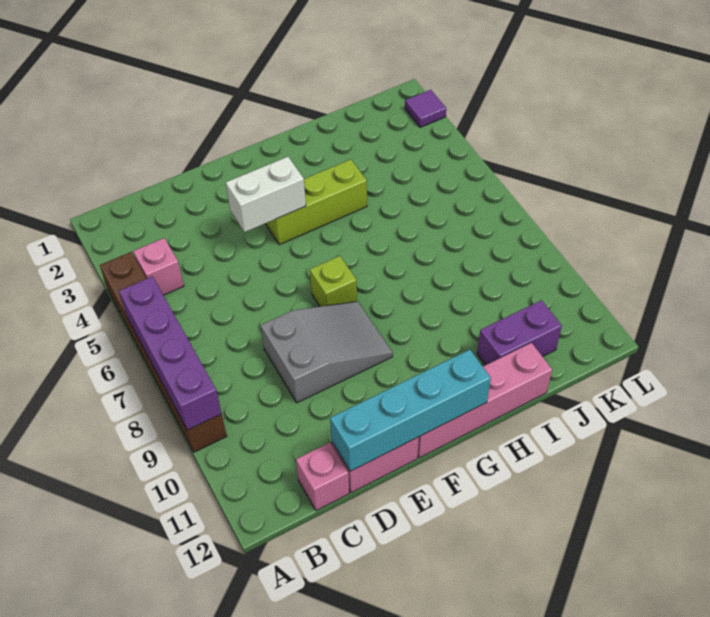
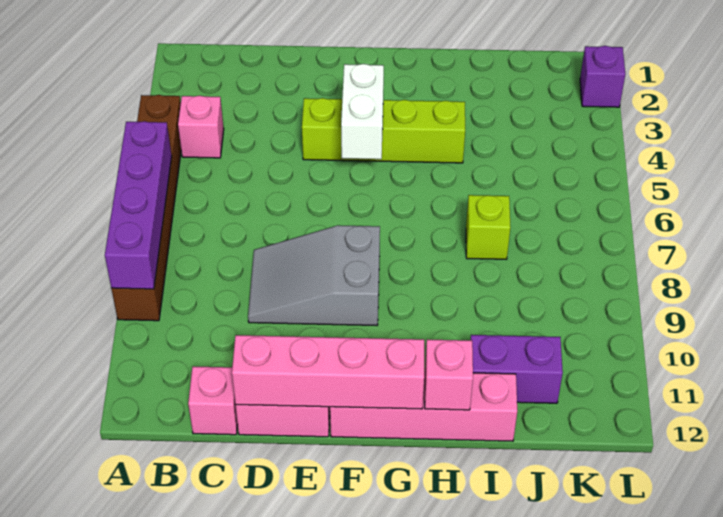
grey slope D8:F9 level 1 top D -> grey slope D8:F9 level 1 top F
cyan brick D12:G12 level 2 -> pink brick D12:G12 level 2
white brick E4:F4 level 2 -> white brick F4:F5 level 2
lime brick F4:H4 level 1 -> lime brick E4:H4 level 1
lime brick F7 level 1 -> lime brick I7 level 1
none -> pink brick H12 level 2
purple tile L2 level 1 -> purple brick L2 level 1

